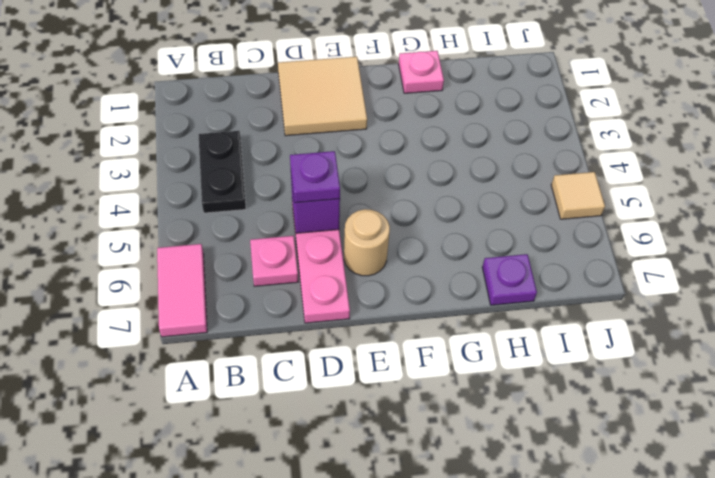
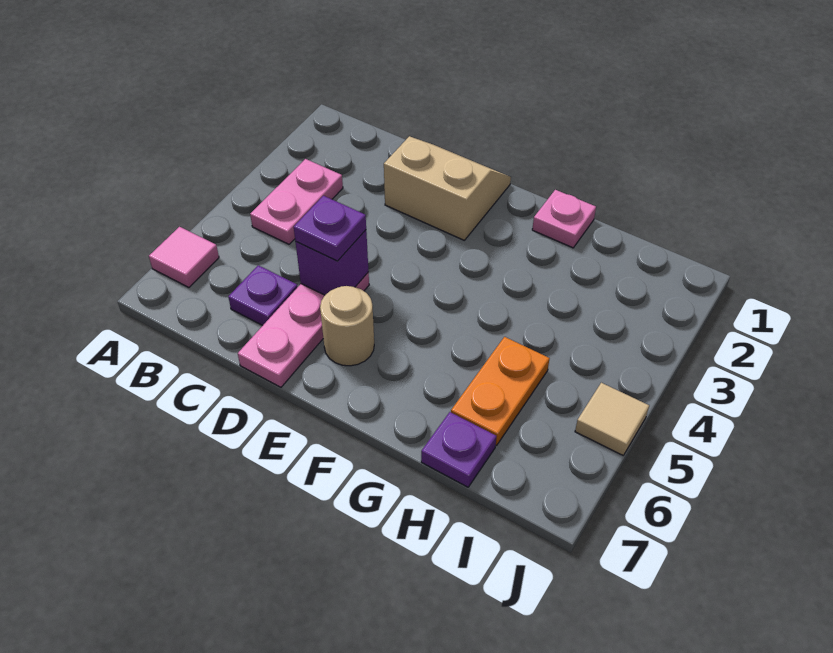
pink tile A6:A7 level 1 -> pink tile A6 level 1
black plate B3:B4 level 1 -> pink plate B3:B4 level 1
pink plate C6 level 1 -> purple plate C6 level 1
tan tile D1:E2 level 1 -> tan slope D1:E2 level 1 top 2
none -> orange plate H5:H6 level 1

